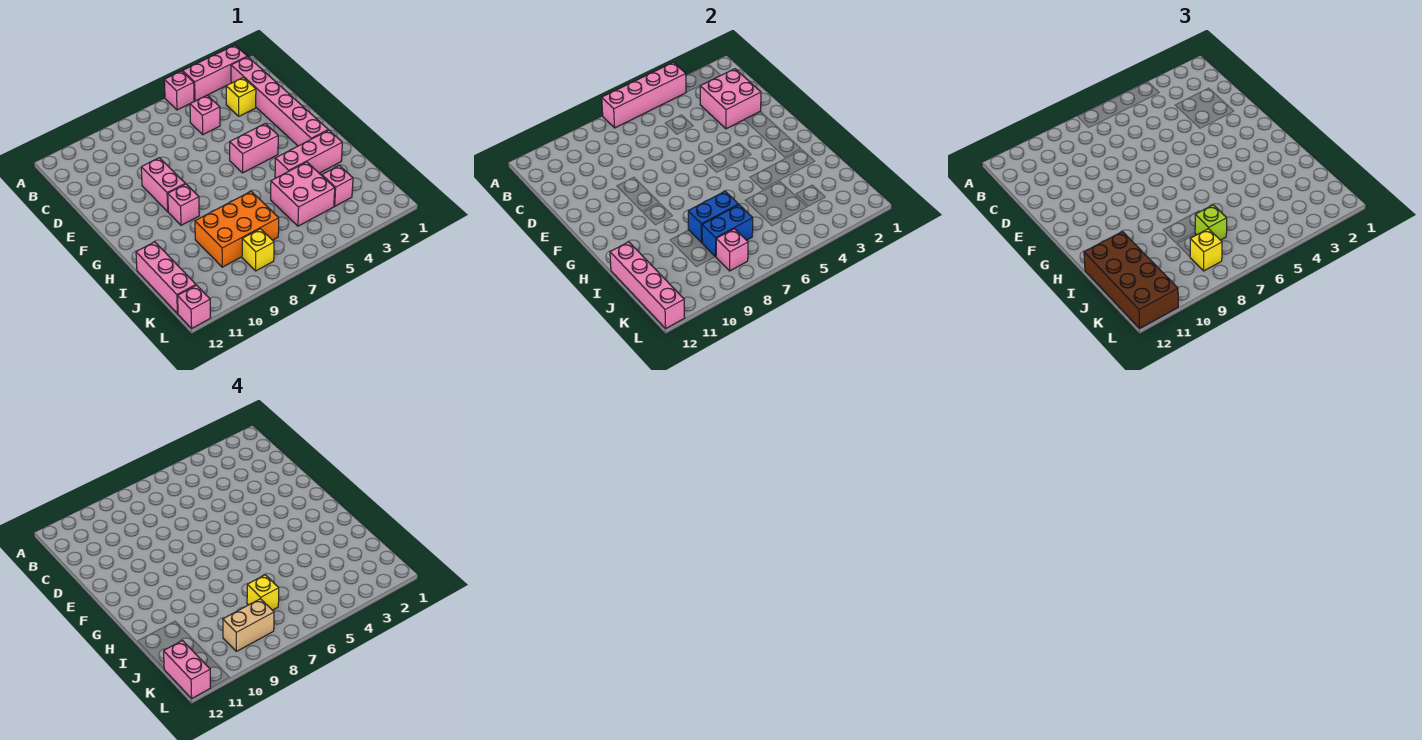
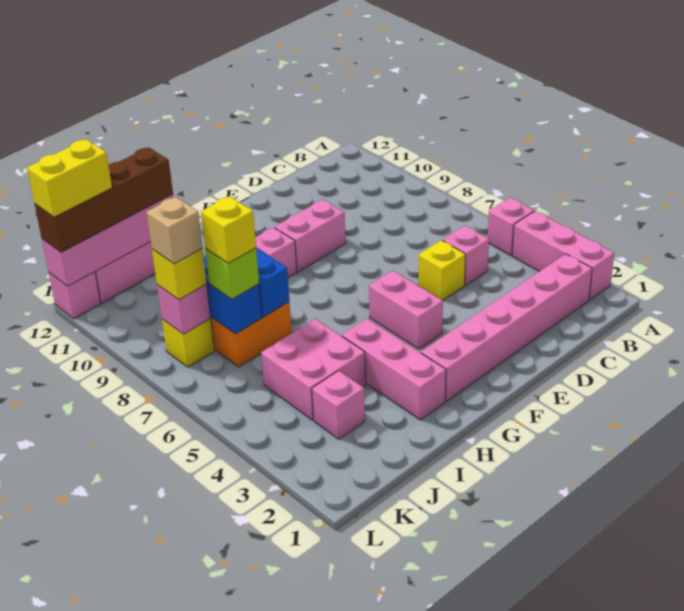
pink brick A4:A7 level 2 -> none
pink brick C2:D3 level 2 -> none
yellow brick C3 level 1 -> yellow brick D5 level 1
brown brick I11:L12 level 3 -> brown brick I12:L12 level 3
tan brick K8:K9 level 4 -> tan brick K8 level 4
pink brick K12:L12 level 4 -> yellow brick K12:L12 level 4

